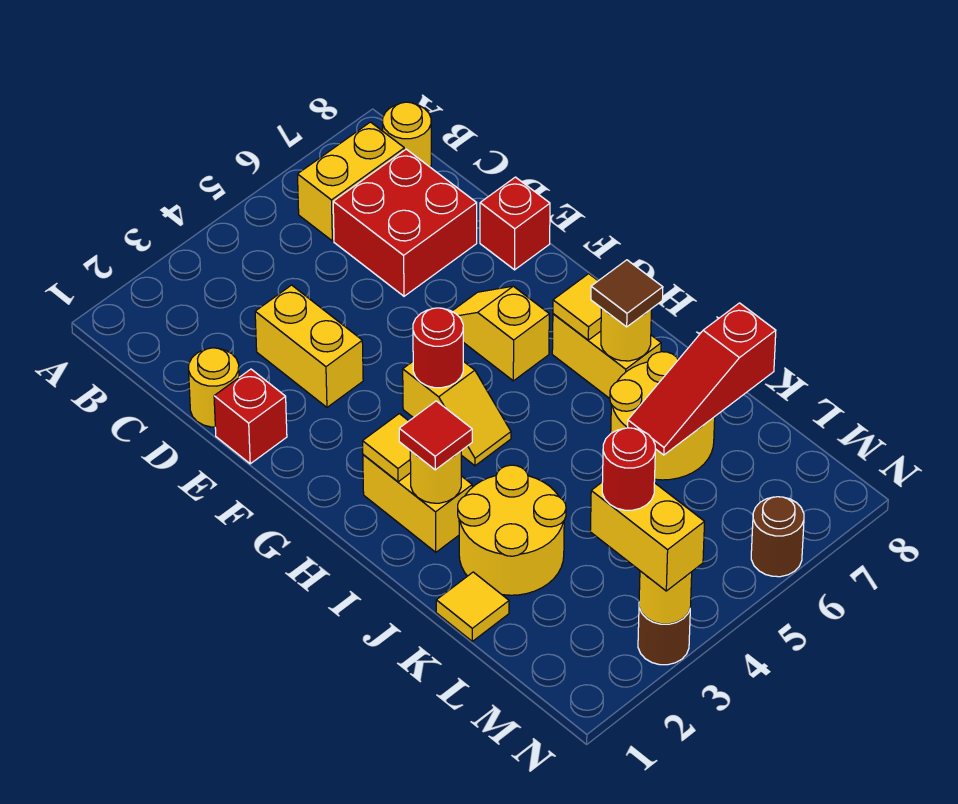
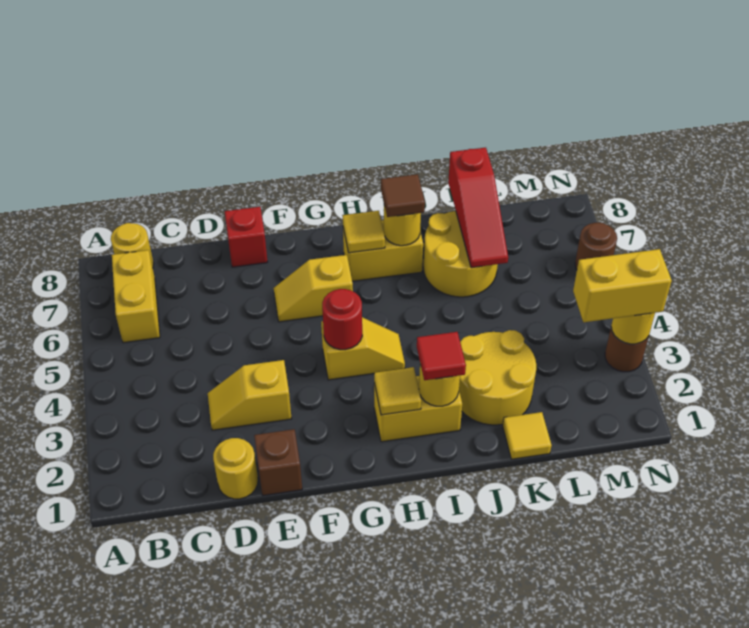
red brick C6:D7 level 1 -> none
yellow brick D3:E3 level 1 -> yellow slope D3:E3 level 1 top E
red brick E1 level 1 -> brown brick E1 level 1
red round brick M3 level 4 -> none

